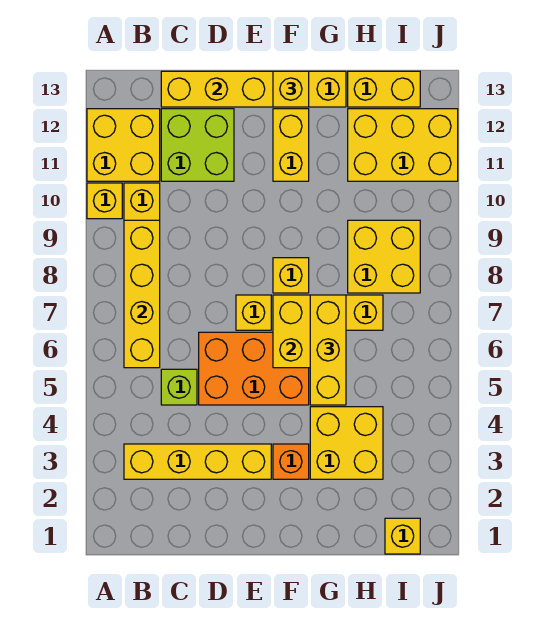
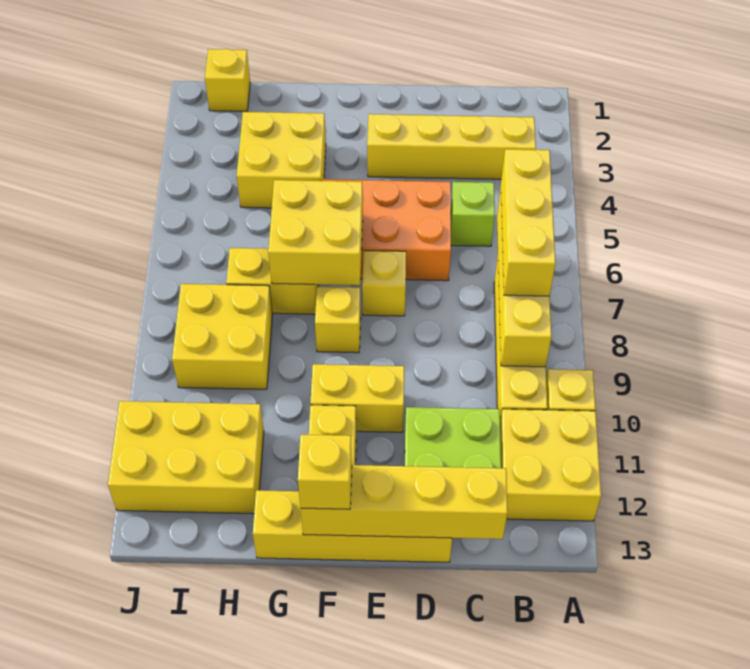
orange brick F3 level 1 -> none
yellow brick G5:G7 level 3 -> yellow brick B6:B8 level 3
yellow brick H13:I13 level 1 -> yellow brick E10:F10 level 1

